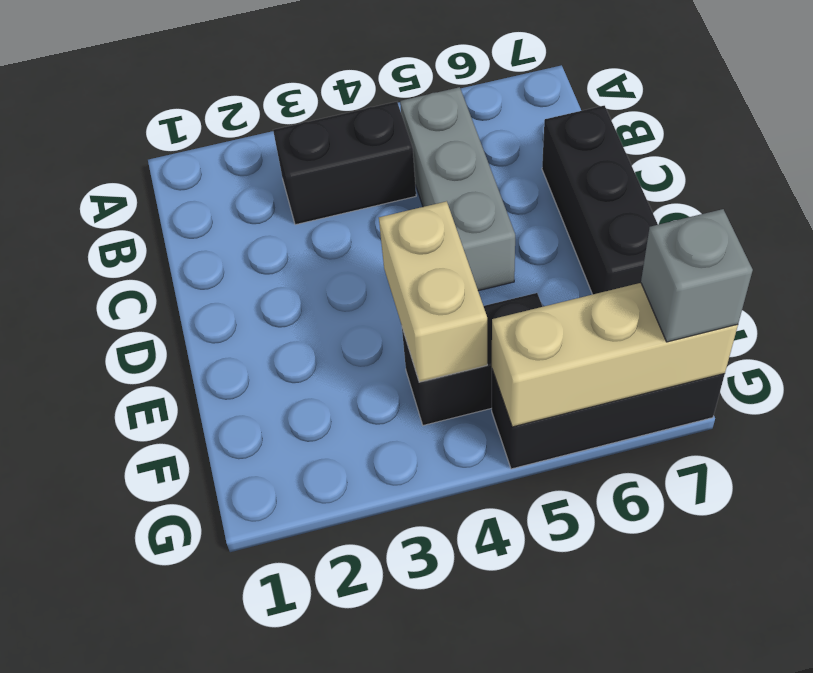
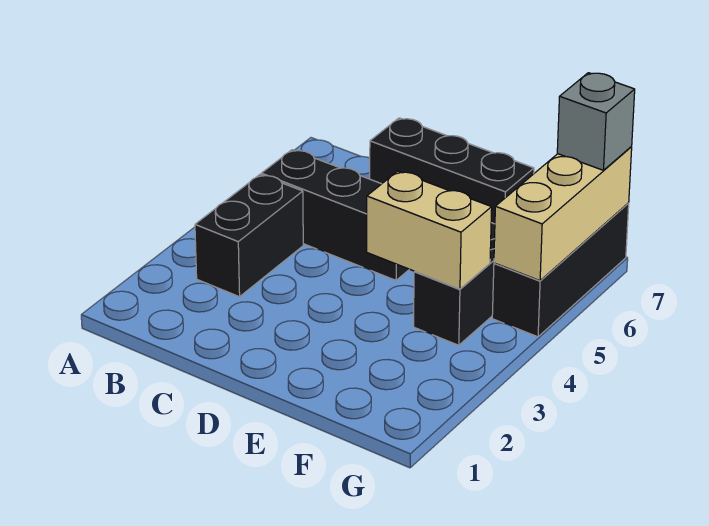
grey brick B5:D5 level 1 -> black brick B5:D5 level 1

